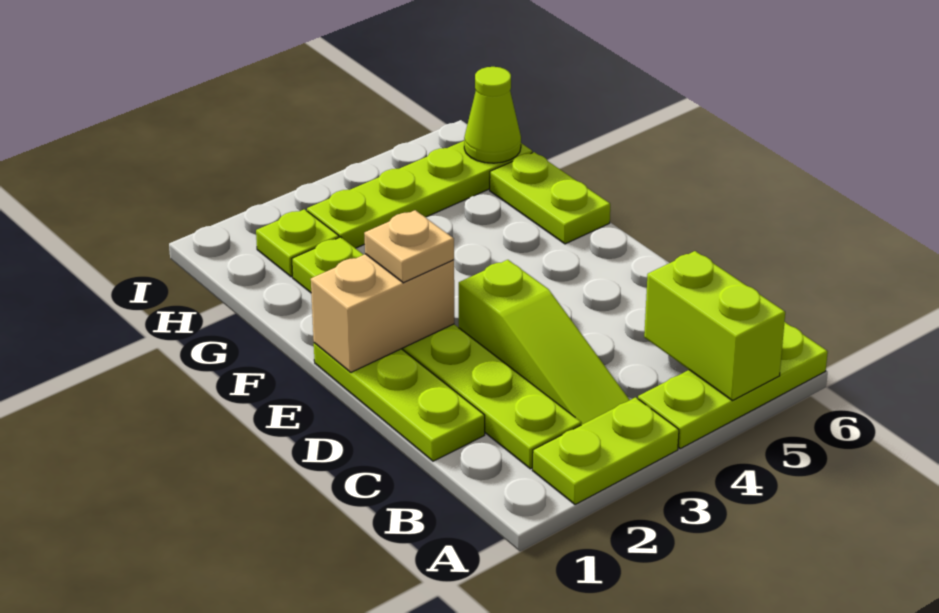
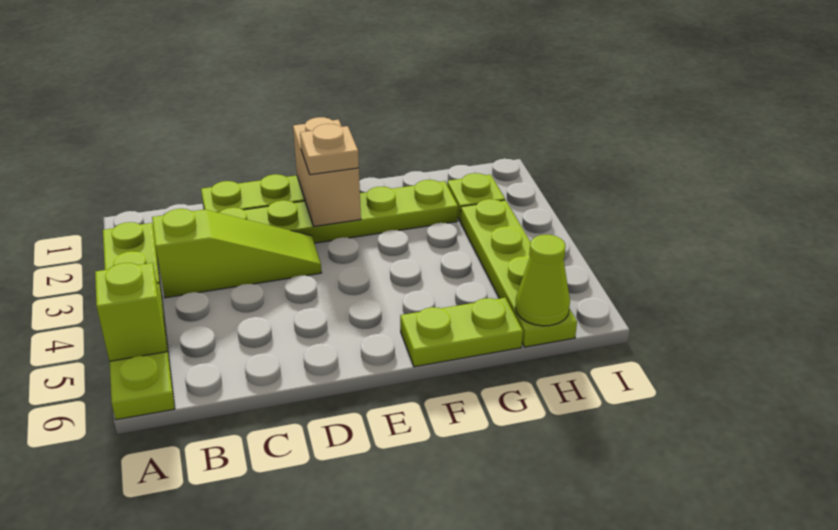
lime brick A5:B5 level 2 -> lime brick A5 level 2
lime slope B3:D3 level 1 top D -> lime slope B3:D3 level 1 top B

